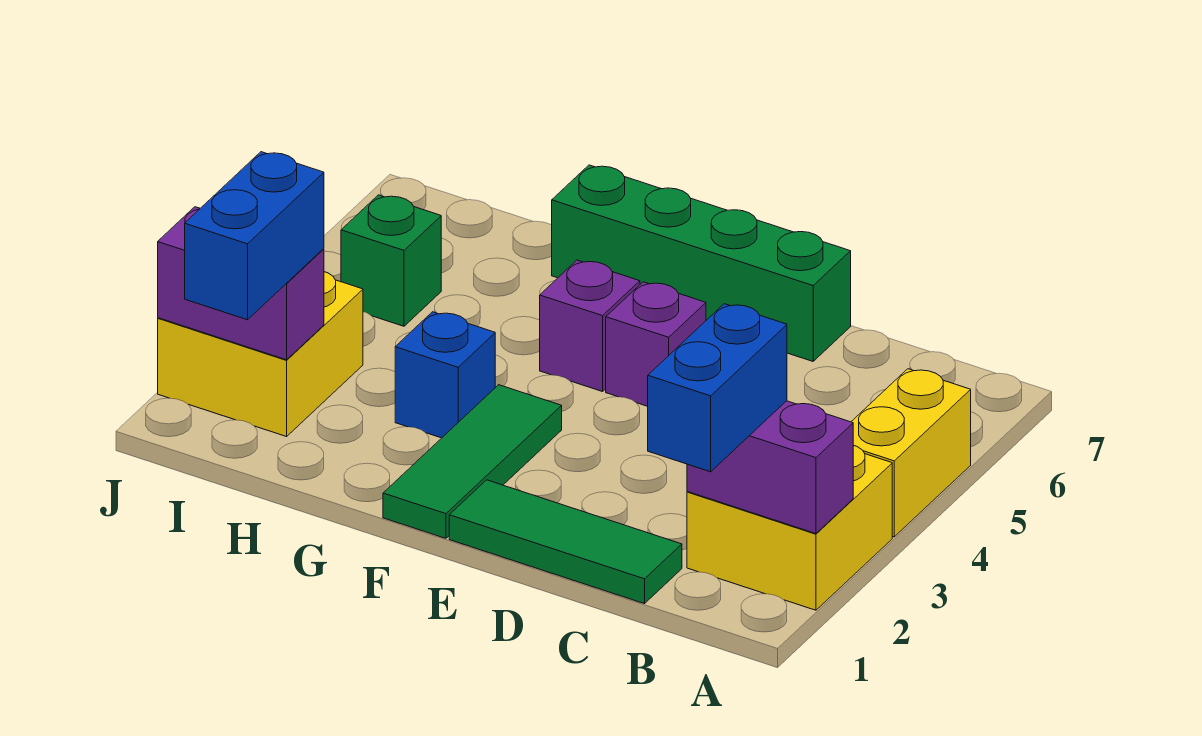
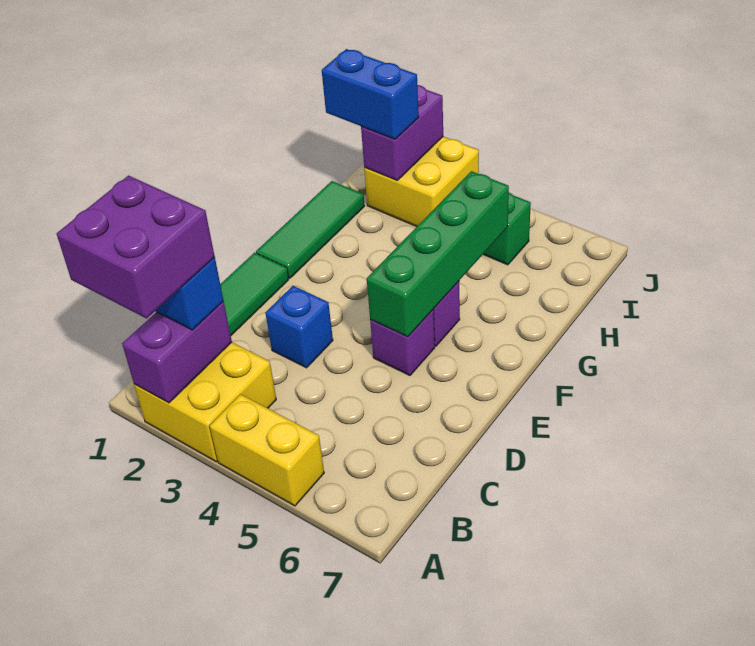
none -> purple brick A1:B2 level 4
green brick D7:G7 level 1 -> green brick E5:H5 level 2
green tile F1:F3 level 1 -> green tile F1:H1 level 1
blue brick G3 level 1 -> blue brick D3 level 1

